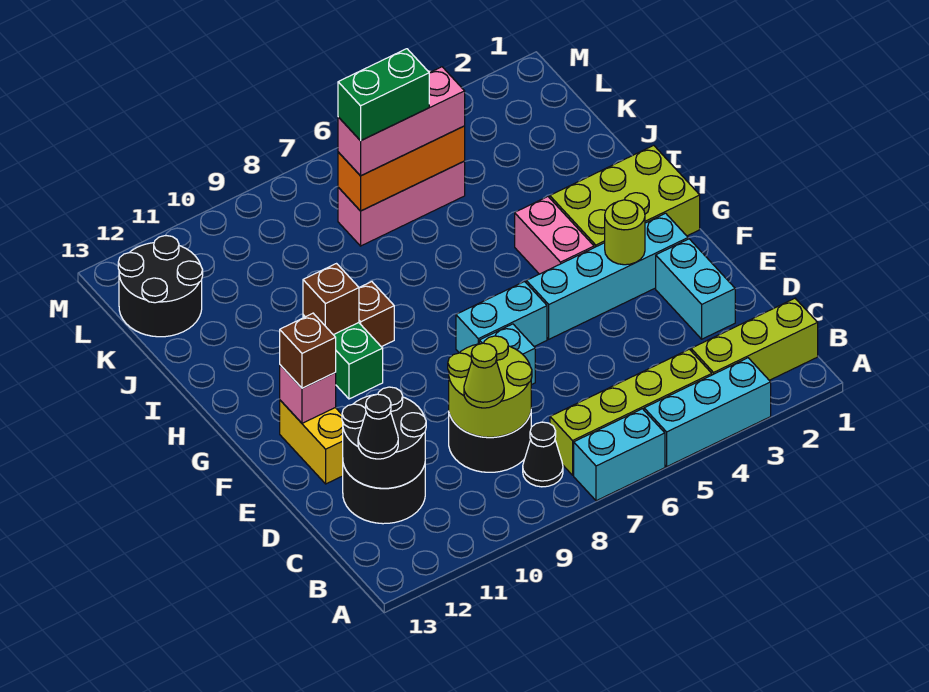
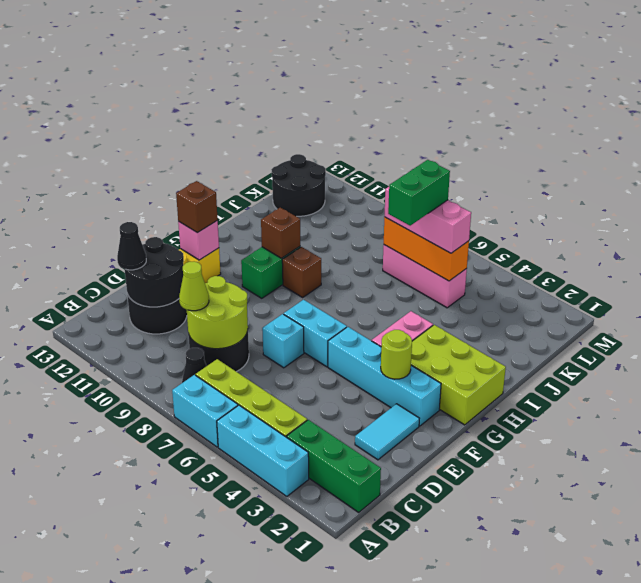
lime brick B1:B3 level 1 -> green brick B1:B3 level 1
cyan brick D2:E2 level 1 -> cyan tile D2:E2 level 1
green brick K6:K7 level 4 -> green brick J6:K6 level 4

